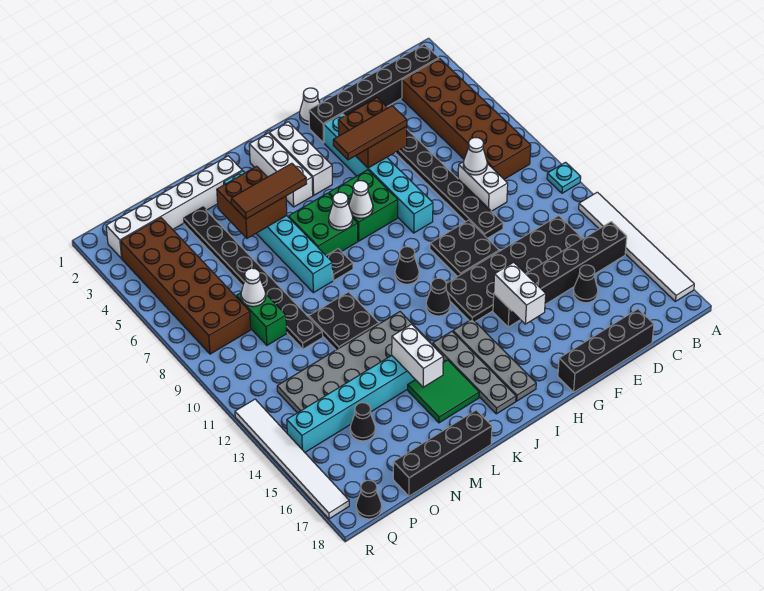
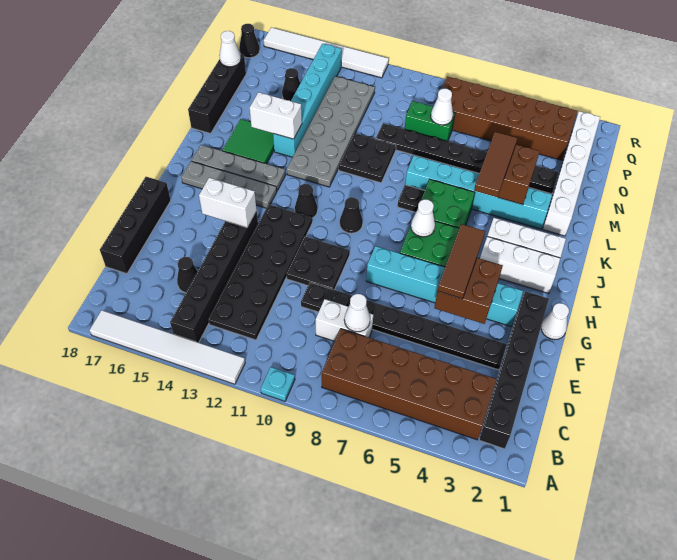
white cone J7 level 2 -> white cone O18 level 2

